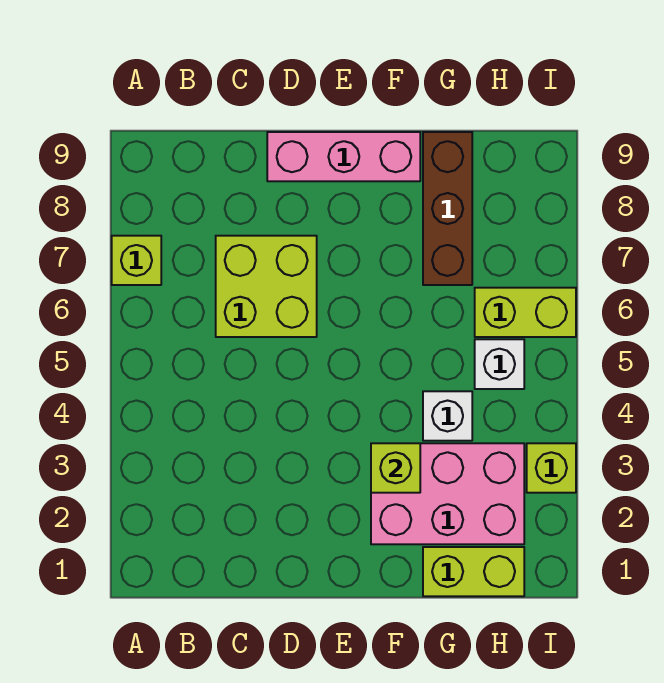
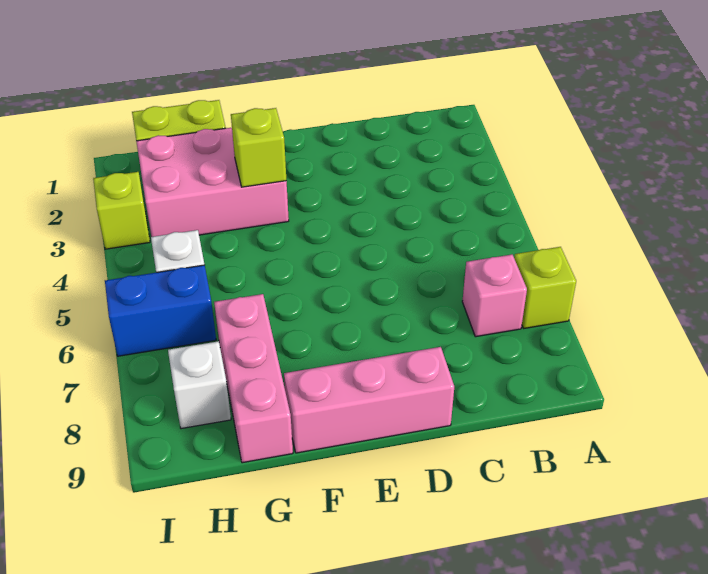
none -> pink brick B7 level 1
lime brick C6:D7 level 1 -> none
white brick G4 level 1 -> white brick H8 level 1
brown brick G7:G9 level 1 -> pink brick G7:G9 level 1
lime brick H6:I6 level 1 -> blue brick H6:I6 level 1

